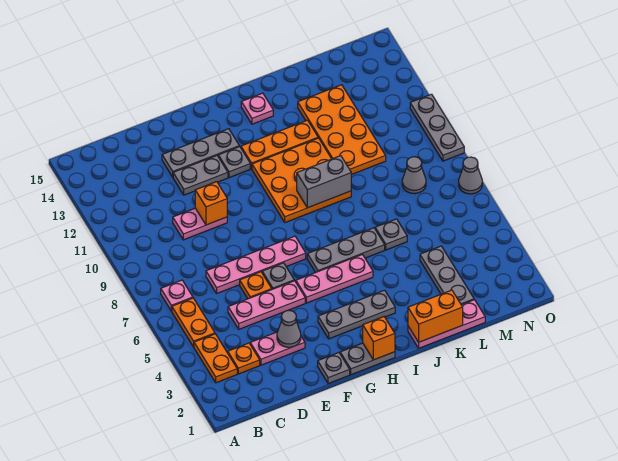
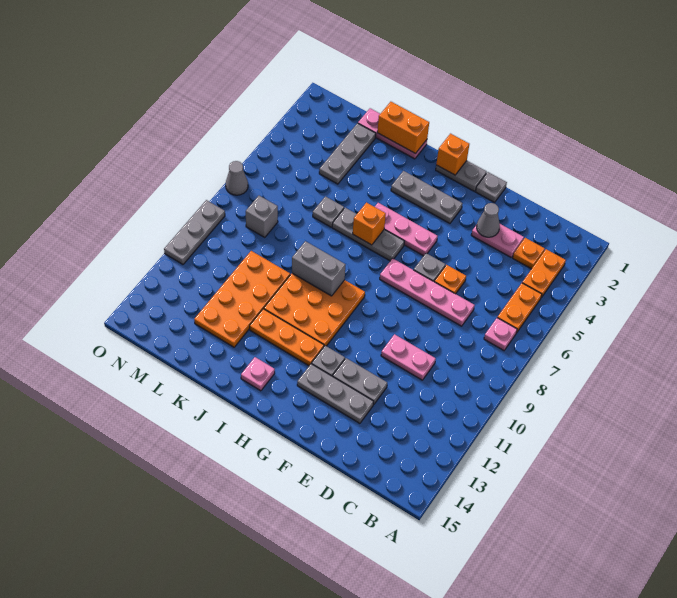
pink plate D5:F5 level 1 -> none
orange brick E10 level 2 -> orange brick I6 level 2
grey cone M8 level 1 -> grey brick M8 level 1

